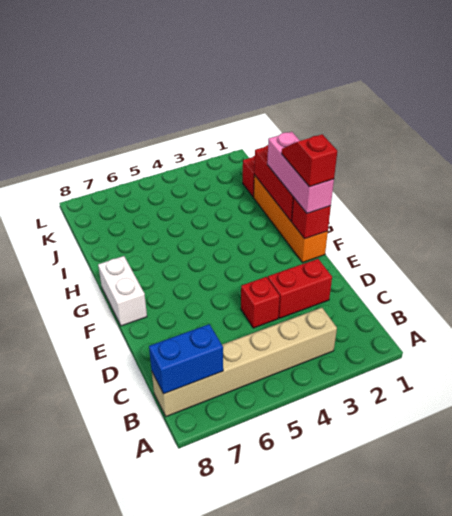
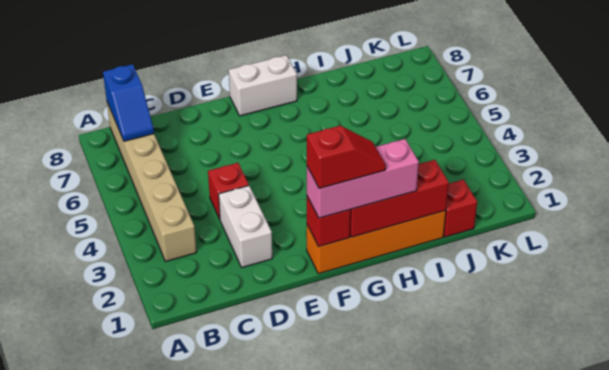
blue brick B7:B8 level 2 -> blue slope B7:B8 level 2 top 8
red brick D2:D3 level 1 -> white brick D2:D3 level 1

